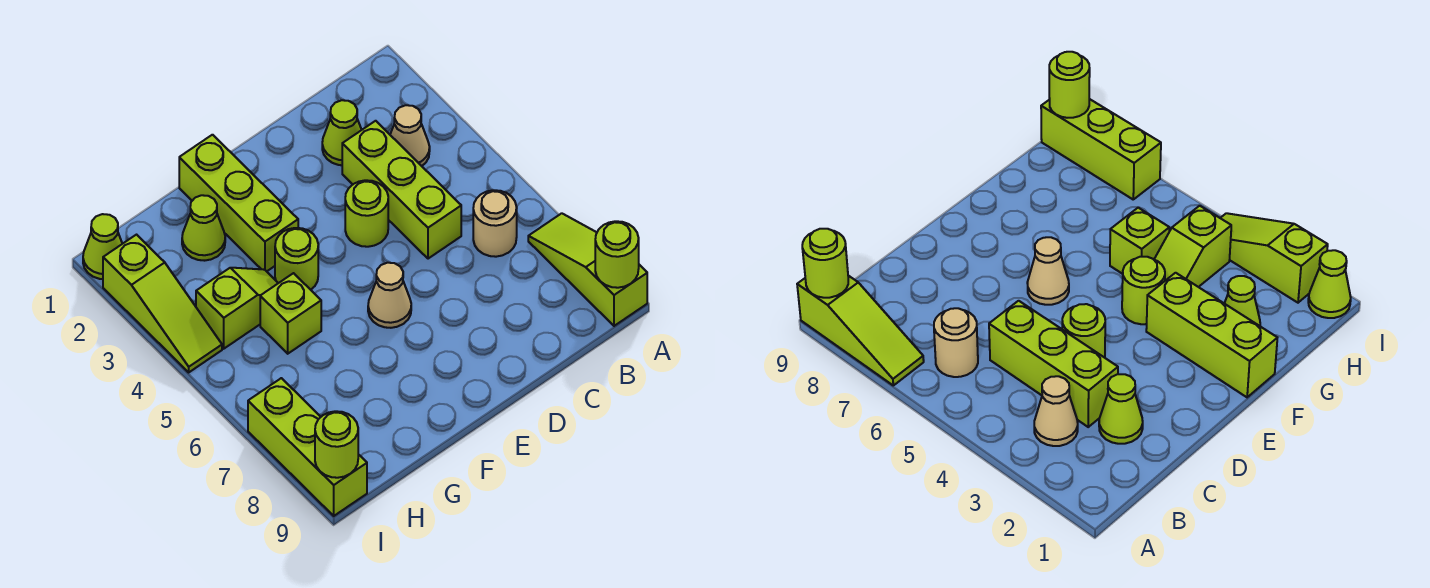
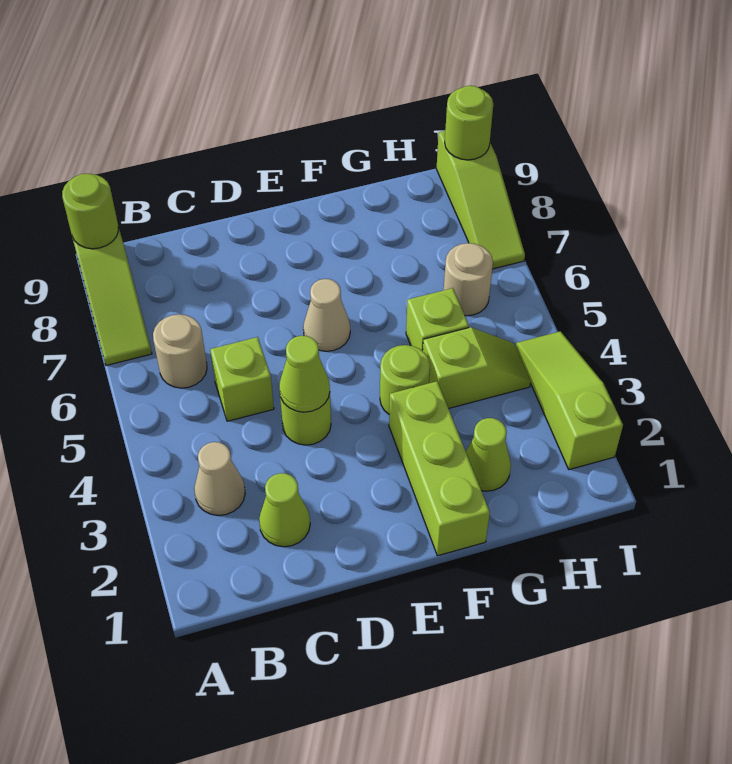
lime brick C3:C5 level 1 -> lime brick C5 level 1
lime slope G4:H4 level 1 top H -> lime slope G4:H4 level 1 top G
none -> tan round brick H6 level 1
lime cone I1 level 1 -> lime cone D4 level 2
lime brick I7:I9 level 1 -> lime slope I7:I9 level 1 top 9

